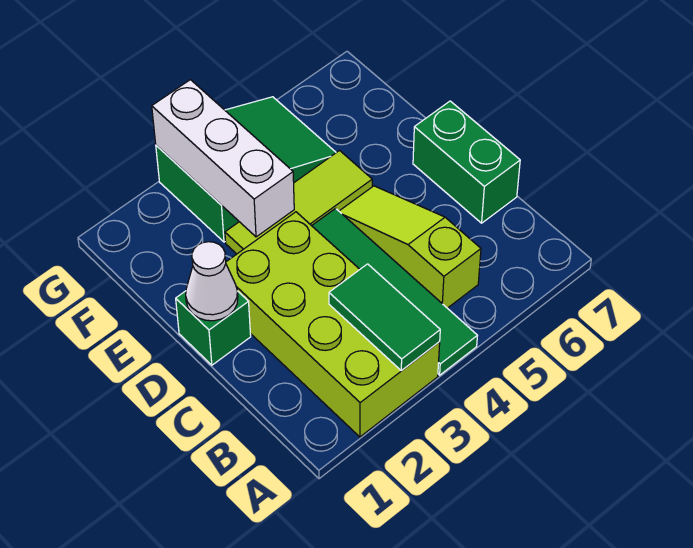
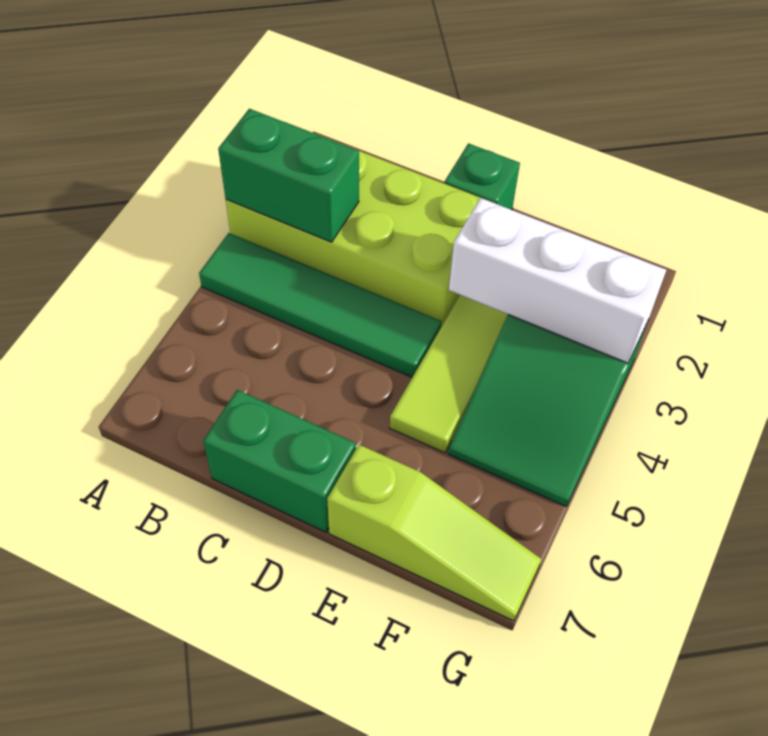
green tile A3:B3 level 2 -> green brick A3:B3 level 2
lime slope B5:D5 level 1 top B -> lime slope E7:G7 level 1 top E
white cone D1 level 2 -> none

